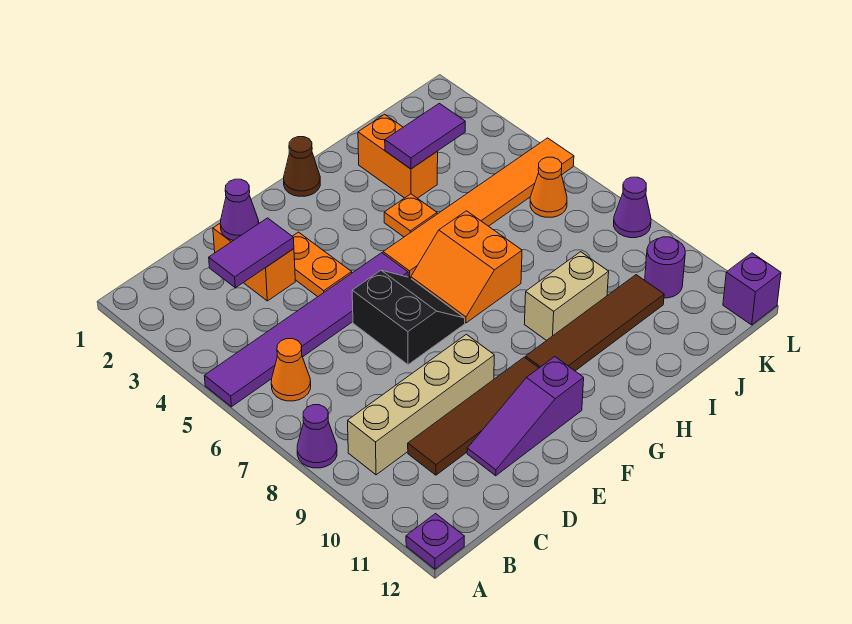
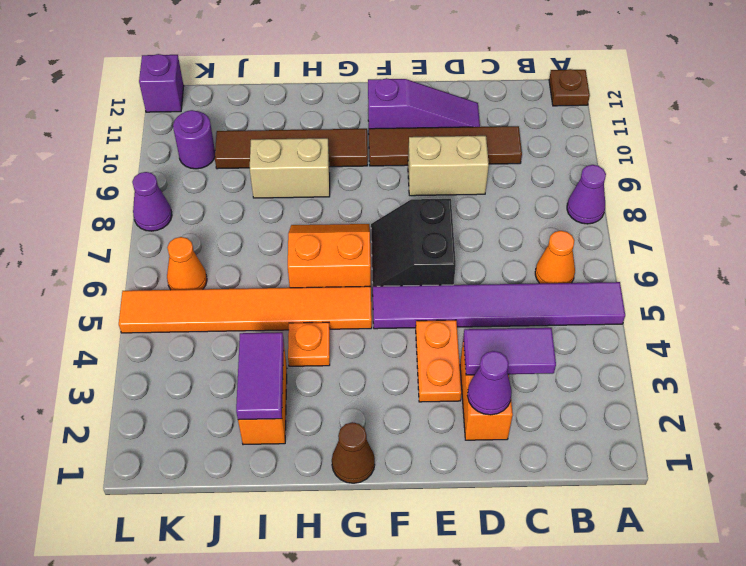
purple plate A12 level 1 -> brown plate A12 level 1
tan brick B9:E9 level 1 -> tan brick D9:E9 level 1
orange slope G6:H7 level 1 top H -> orange slope G6:H7 level 1 top 6
purple tile I3:J3 level 2 -> purple tile I2:I3 level 2

